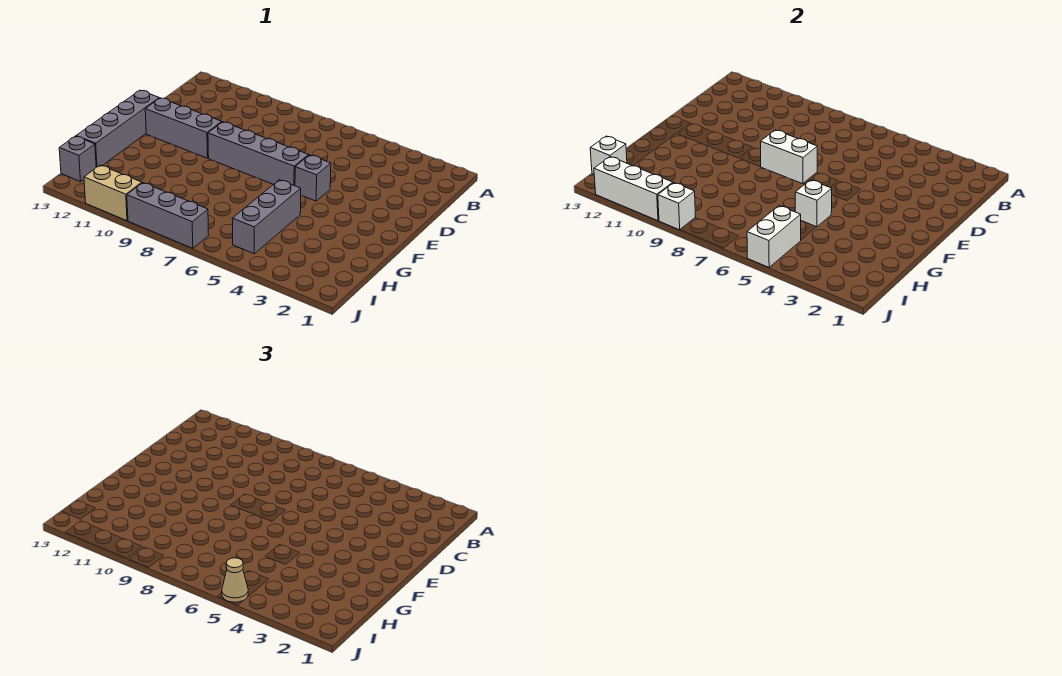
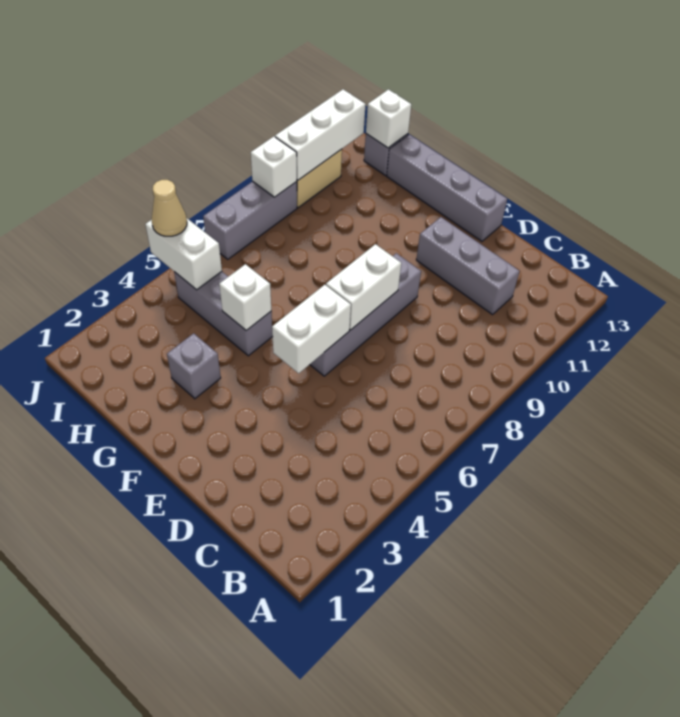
grey brick E5 level 1 -> grey brick G3 level 1
none -> white brick E5:E6 level 2
grey brick E10:E12 level 1 -> grey brick C11:E11 level 1

